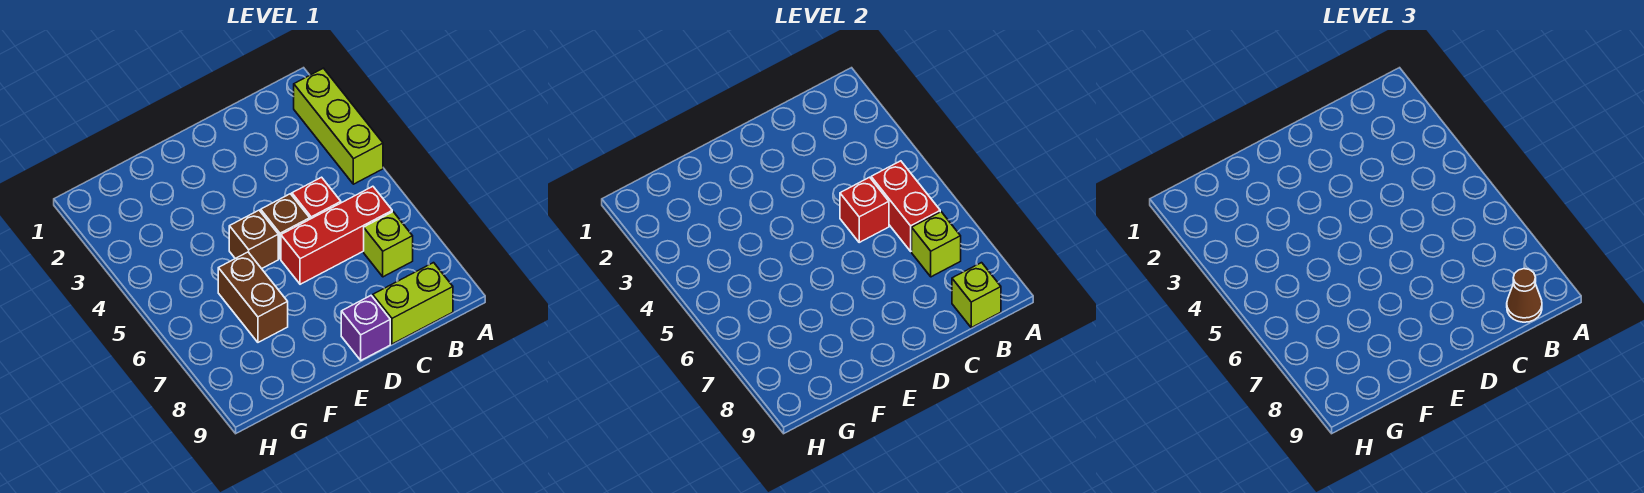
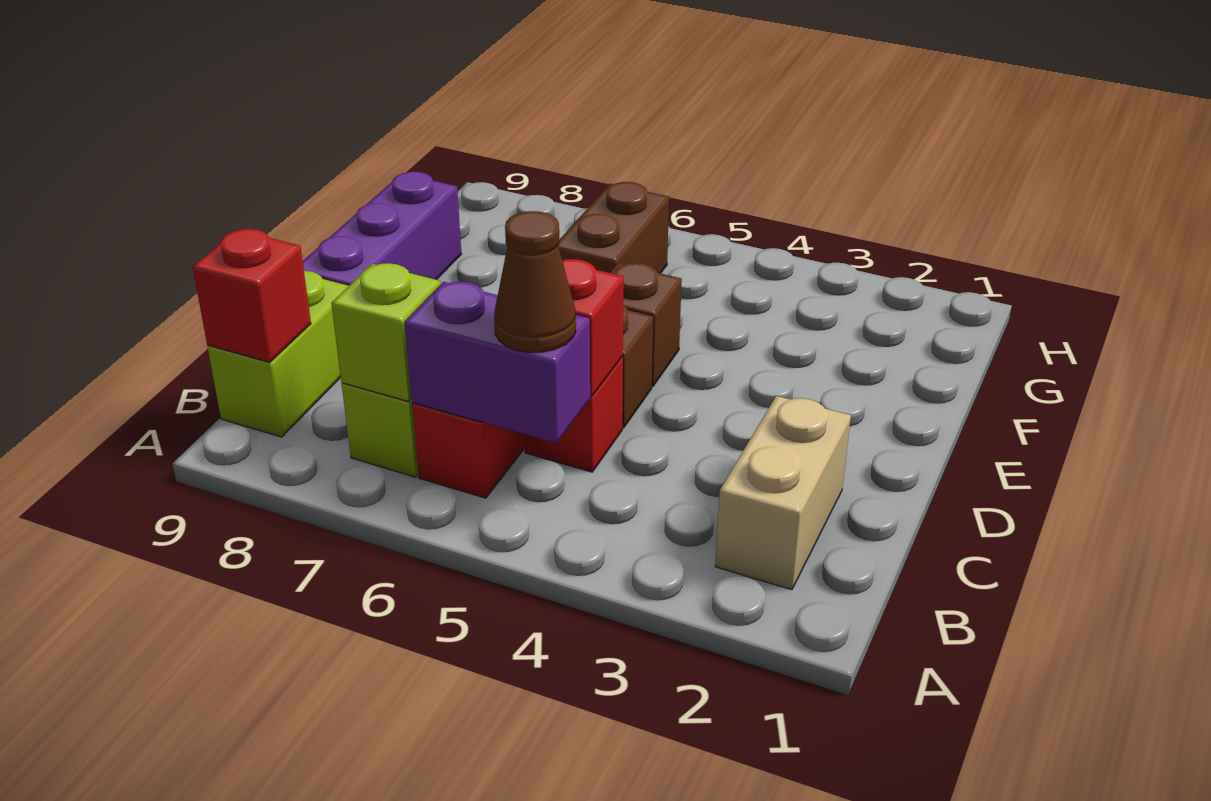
lime brick A2:A4 level 1 -> none
none -> tan brick B2:C2 level 1
red brick B5:B6 level 2 -> purple brick B5:B6 level 2
lime brick B9 level 2 -> red brick B9 level 2
brown cone B9 level 3 -> brown cone B5 level 3
purple brick D9 level 1 -> purple brick D9:F9 level 1
brown brick F6:F7 level 1 -> brown brick F6:G6 level 1

